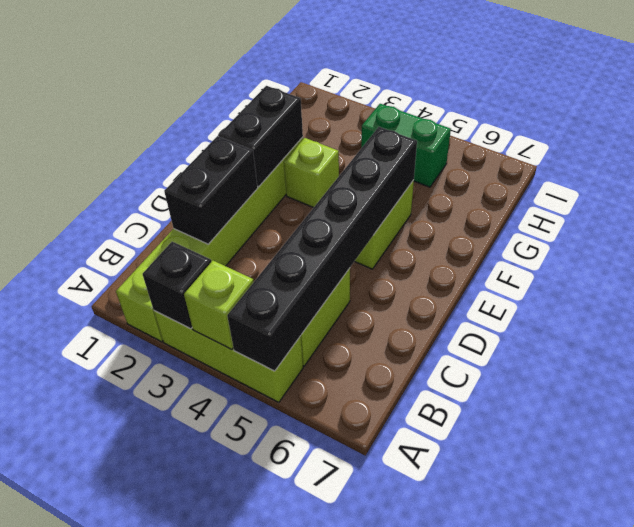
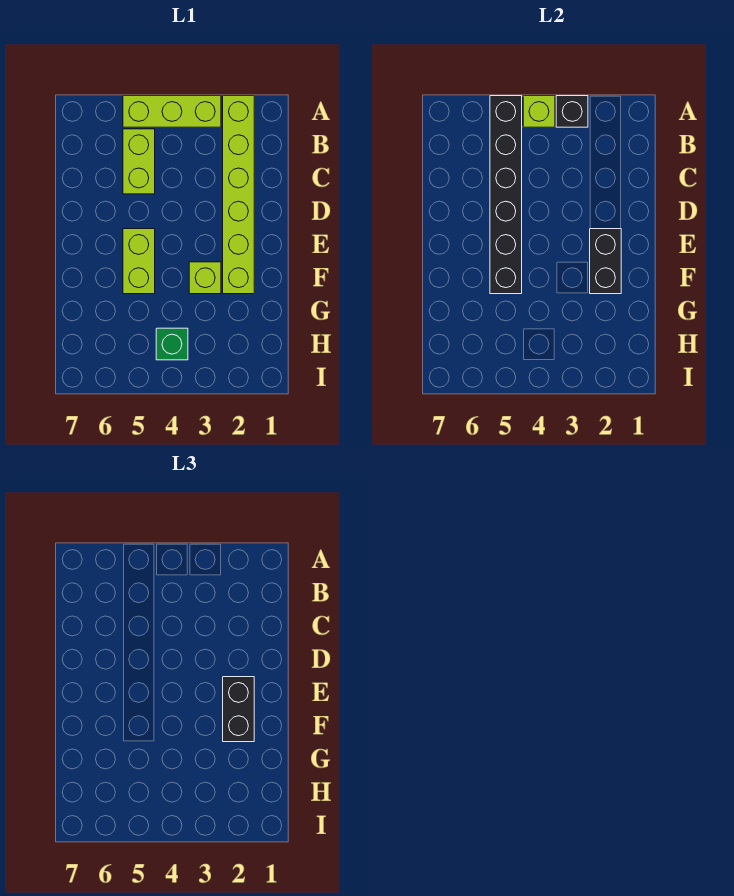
black brick C2:D2 level 2 -> black brick E2:F2 level 3
green brick H4:H5 level 1 -> green brick H4 level 1

